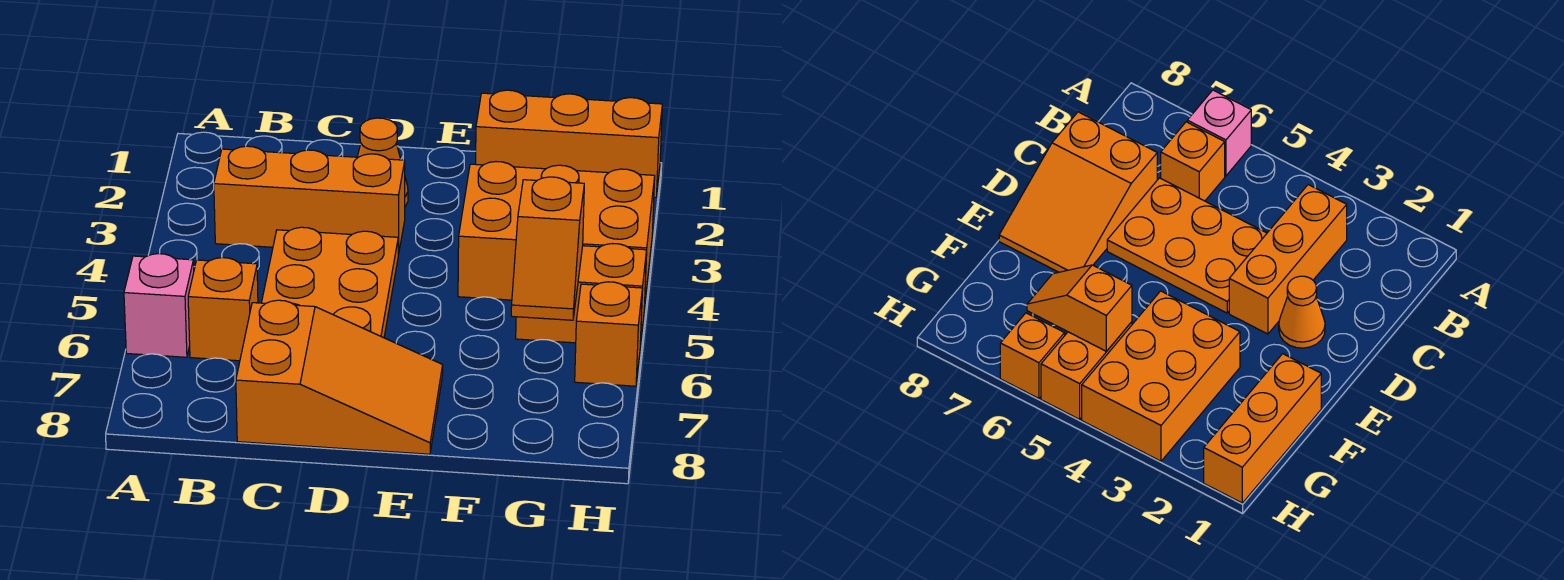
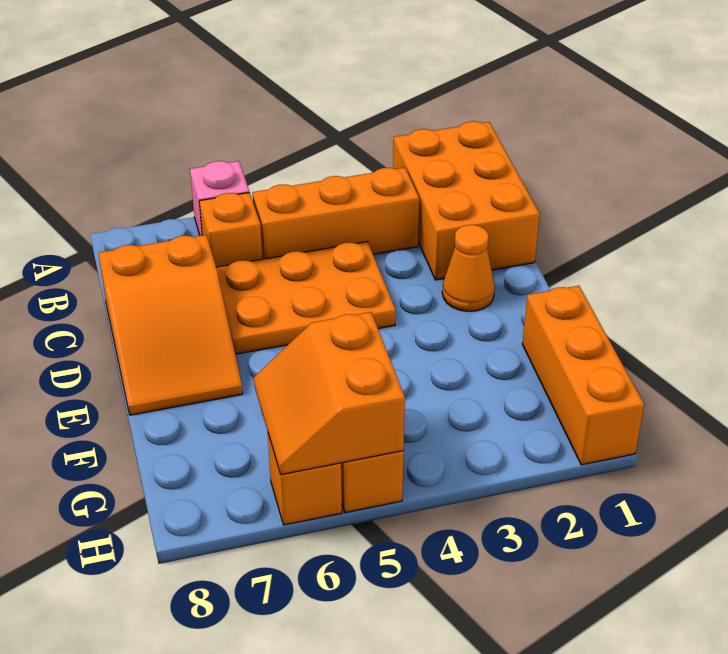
orange brick B3:D3 level 1 -> orange brick B3:B5 level 1
orange brick F3:H4 level 1 -> orange brick A1:C2 level 1
orange slope G5:G6 level 2 top 5 -> orange slope G5:H6 level 2 top 5

